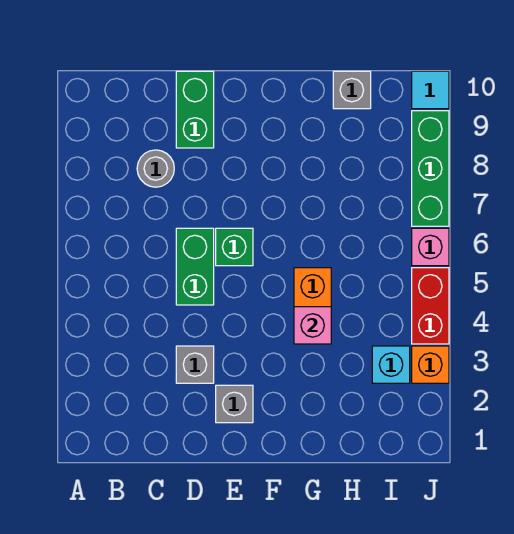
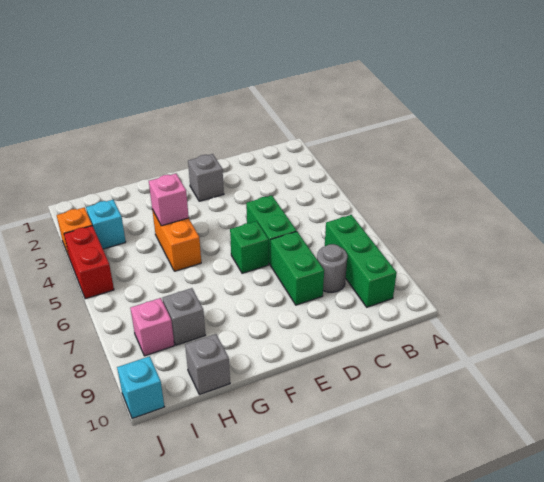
grey brick D3 level 1 -> grey brick H8 level 1
green brick D9:D10 level 1 -> green brick D7:D8 level 1
pink brick J6 level 1 -> pink brick I8 level 1
green brick J7:J9 level 1 -> green brick B7:B9 level 1
cyan tile J10 level 1 -> cyan brick J10 level 1

